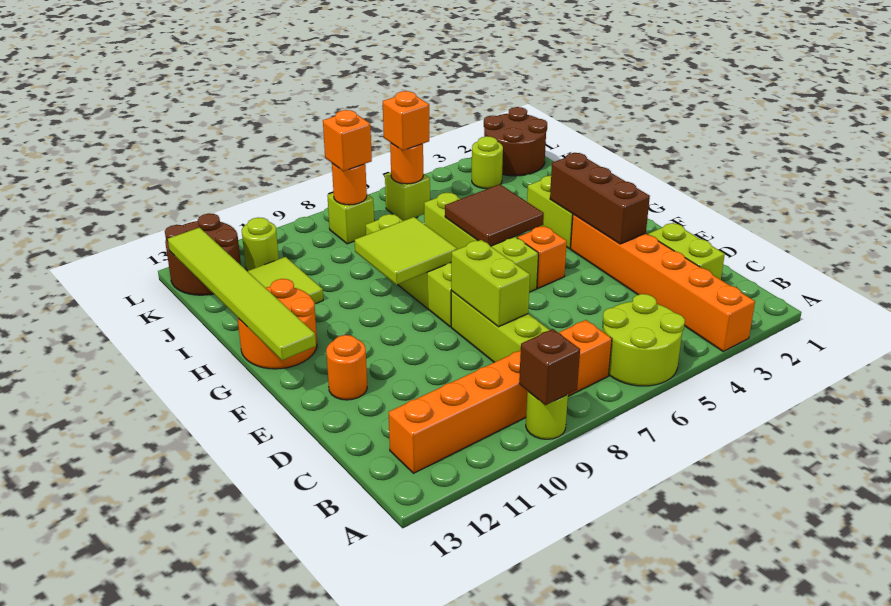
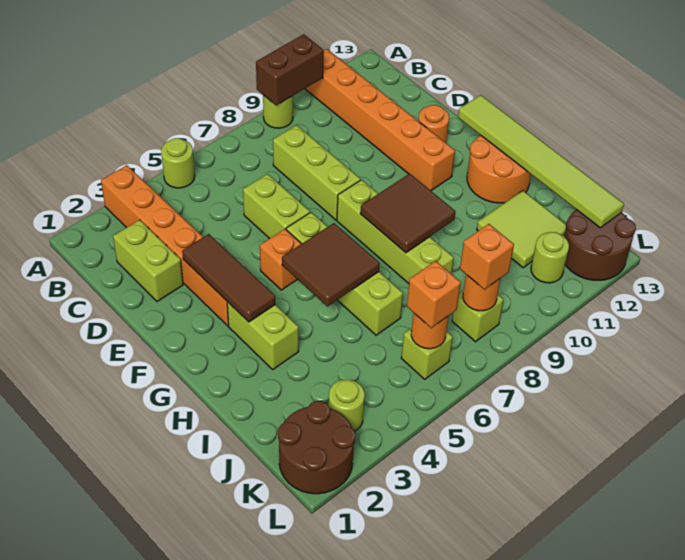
lime round brick A5:B6 level 1 -> lime round brick A5 level 1
brown brick A9 level 2 -> brown brick A9:A10 level 2
orange brick B7:B12 level 1 -> orange brick A11:F11 level 1
lime brick D8:E8 level 2 -> lime brick D6:E6 level 1
brown brick E3:G3 level 2 -> brown tile E3:G3 level 2
lime tile G8:H9 level 2 -> brown tile G8:H9 level 2

